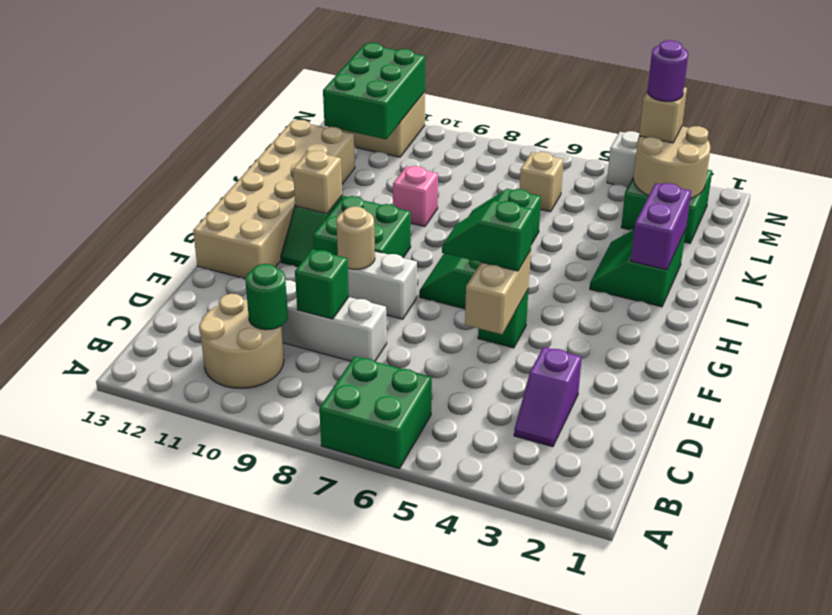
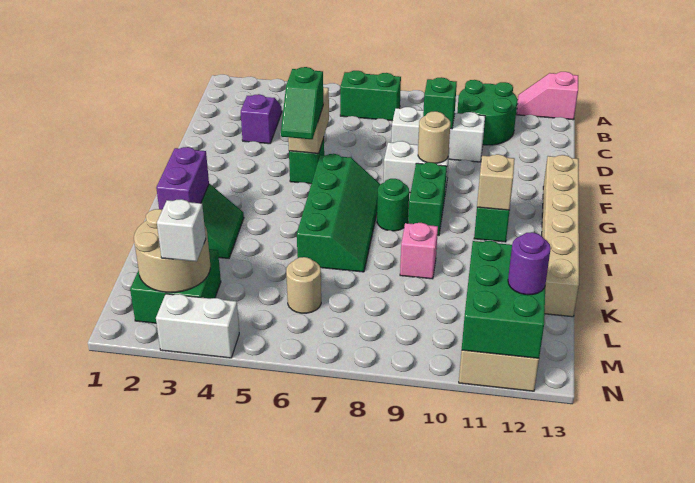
green brick A6:B7 level 1 -> green brick B6:B7 level 1
none -> pink slope A12:A13 level 1 top 13
tan round brick B10:C11 level 1 -> green round brick B10:C11 level 1
green round brick C10 level 2 -> green round brick H8 level 1
green slope F5:F6 level 3 top 5 -> green slope F5:G5 level 3 top F
tan brick F12:K13 level 1 -> tan brick F13:K13 level 1
green brick G9:H10 level 1 -> green brick G9:H9 level 1
tan brick L6 level 1 -> tan round brick L6 level 1
tan brick M3 level 3 -> white brick M3 level 3
purple round brick M3 level 4 -> purple round brick M12 level 3

